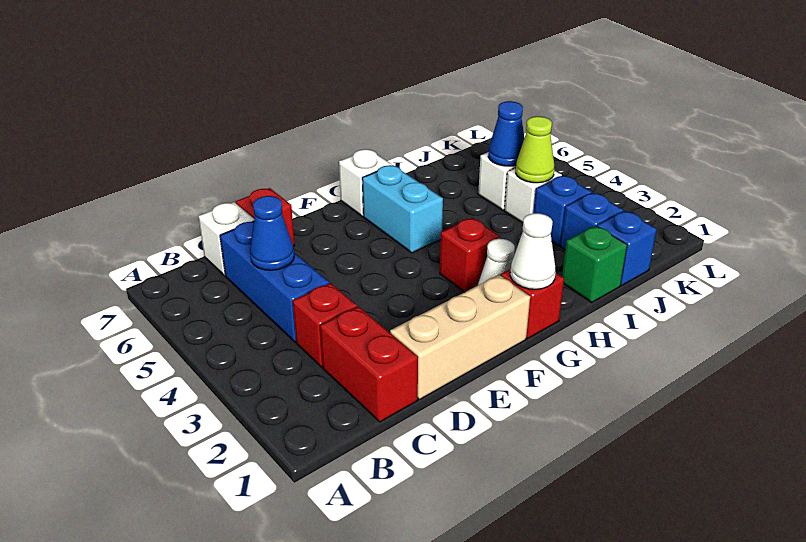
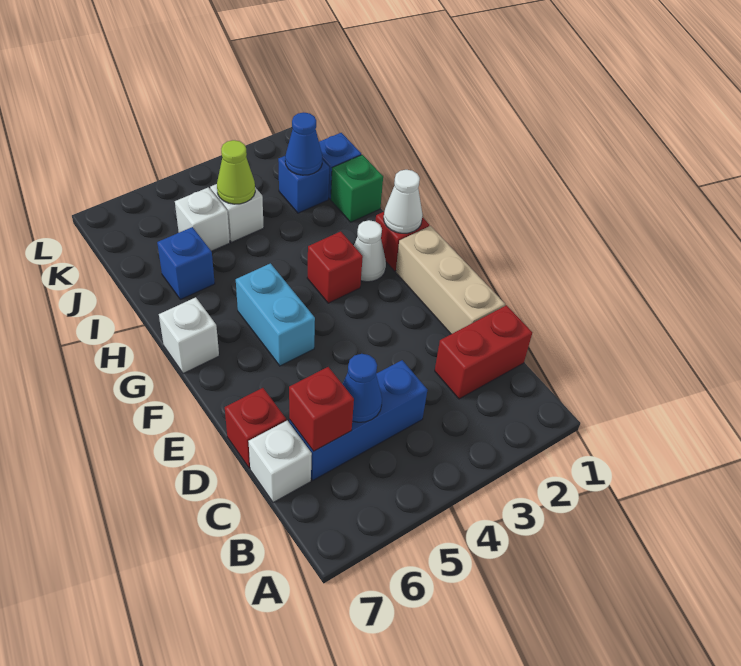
red brick C3 level 1 -> red brick C6 level 2
cyan brick G5:G6 level 1 -> cyan brick F5:G5 level 1
blue brick J3 level 1 -> blue brick I6 level 1
blue cone J5 level 2 -> blue cone J2 level 2

